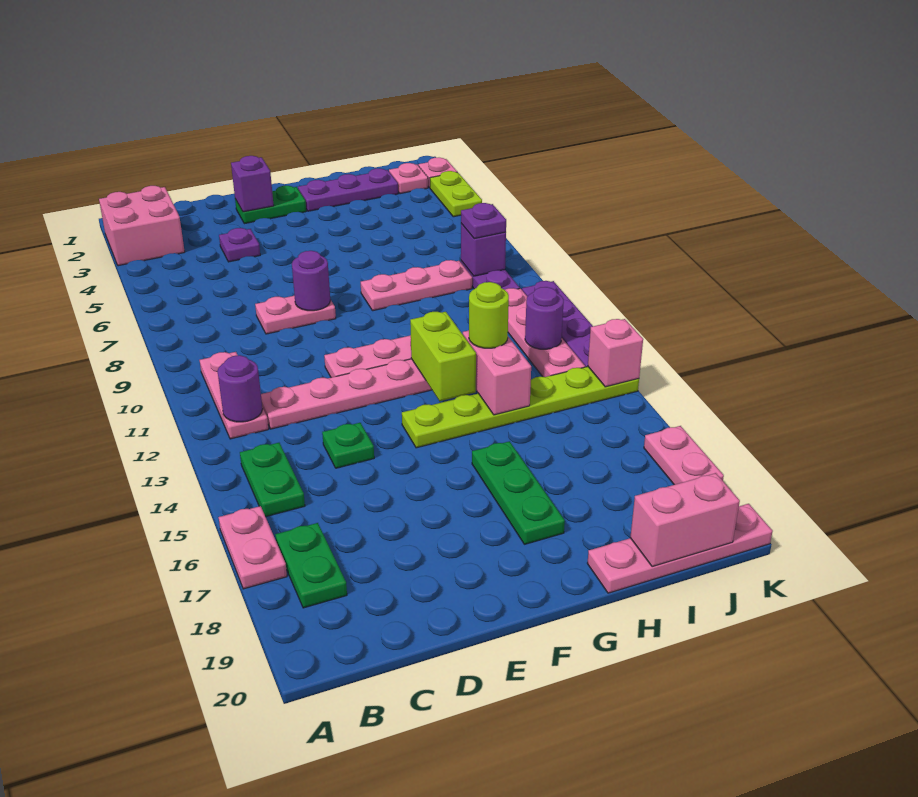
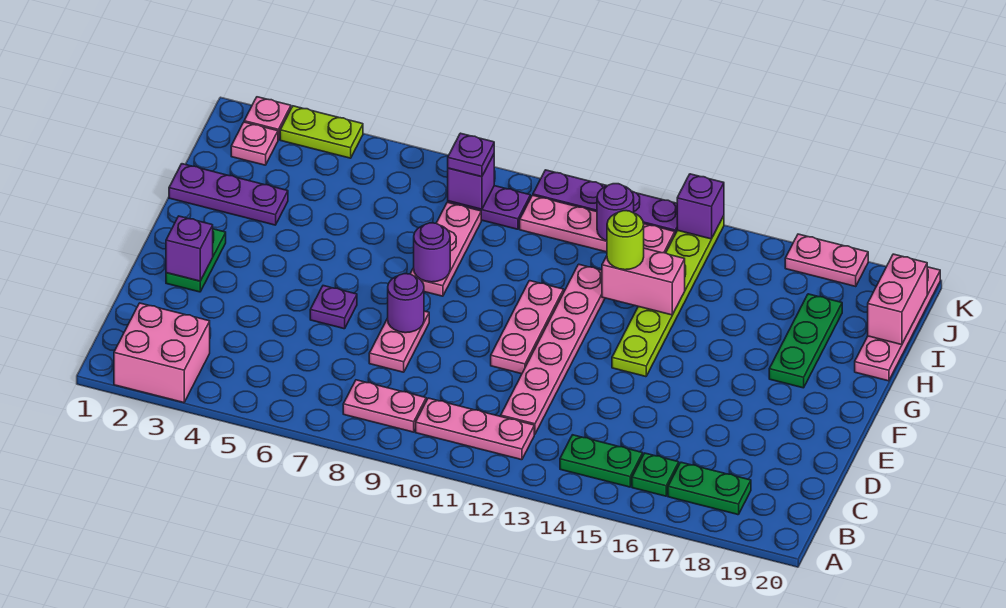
pink plate A16:A17 level 1 -> pink plate B8:B9 level 1
purple round brick B12 level 2 -> purple round brick G8 level 2
purple plate D4 level 1 -> purple plate E6 level 1
green plate D14 level 1 -> green plate B16 level 1
purple plate G2:I2 level 1 -> purple plate H1:H3 level 1
lime brick G12:G13 level 2 -> none
green plate G16:G18 level 1 -> green plate G18:I18 level 1
pink brick K14 level 2 -> purple brick K14 level 2

